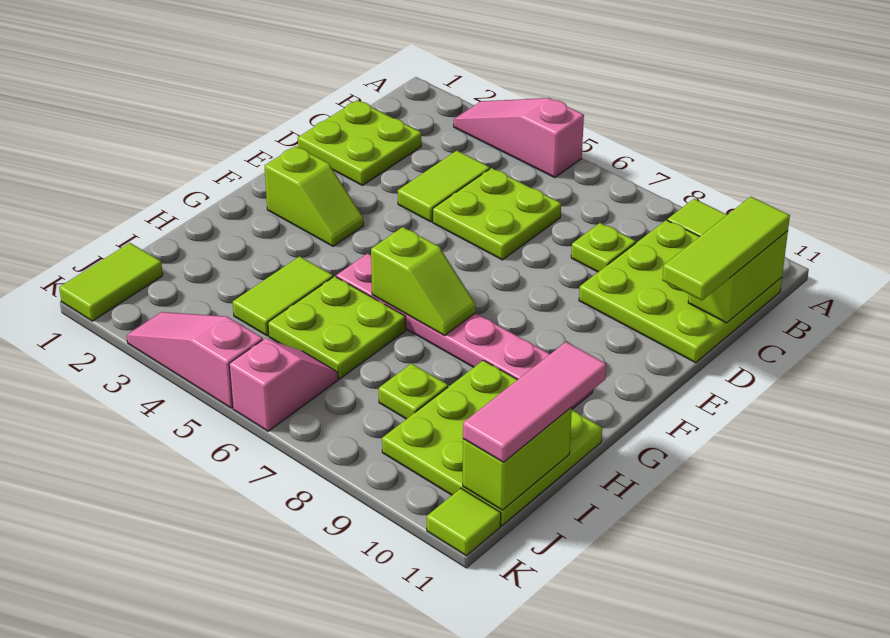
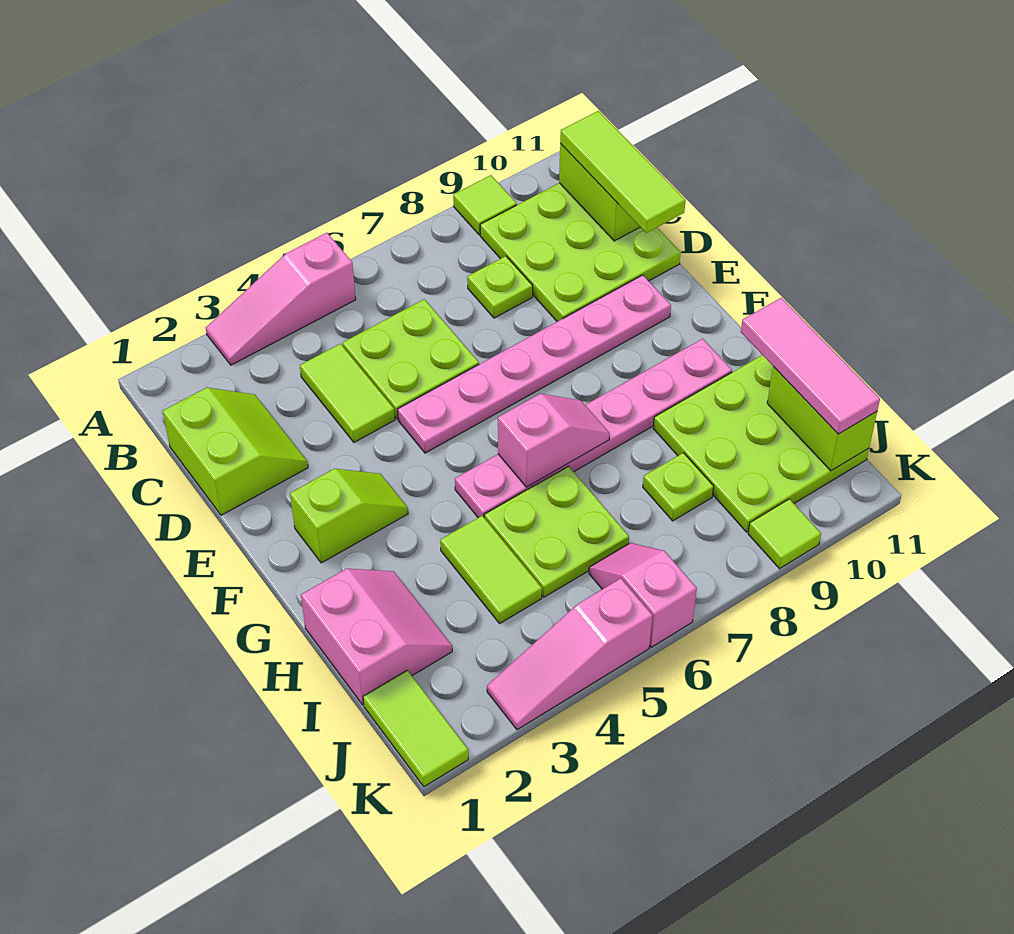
lime plate C1:D2 level 1 -> lime slope C1:D2 level 1 top 1
none -> pink plate E5:E10 level 1
lime slope G6:G7 level 2 top 6 -> pink slope G6:G7 level 2 top 6
none -> pink slope H1:I2 level 1 top 1
lime tile K11 level 1 -> lime tile K9 level 1

